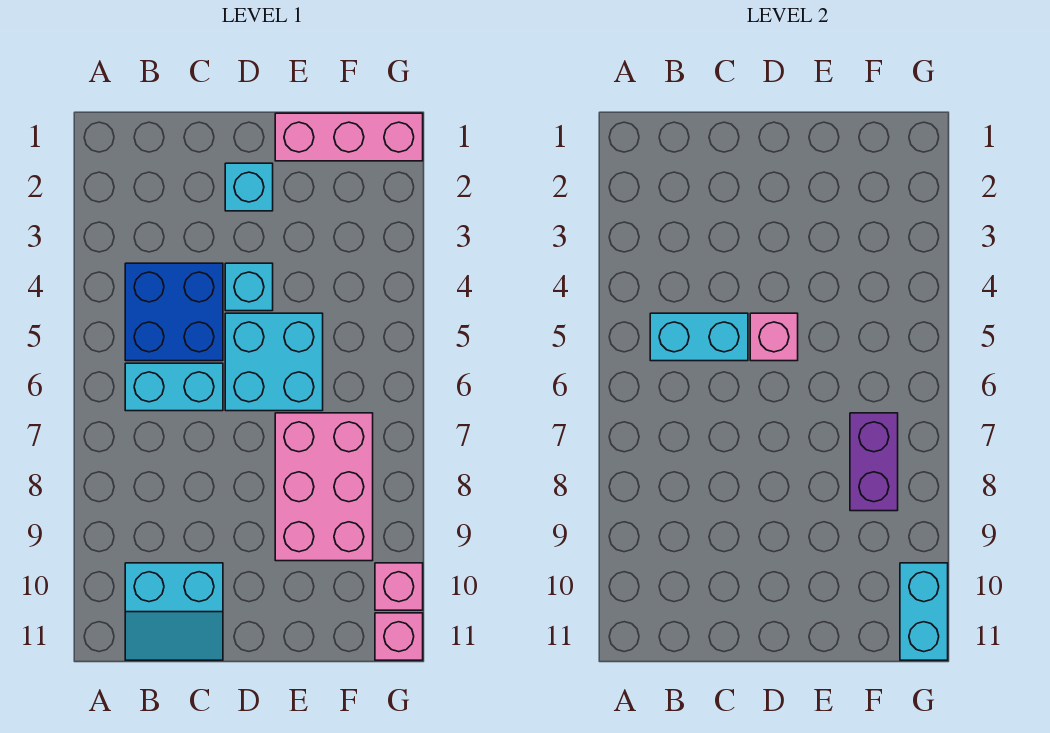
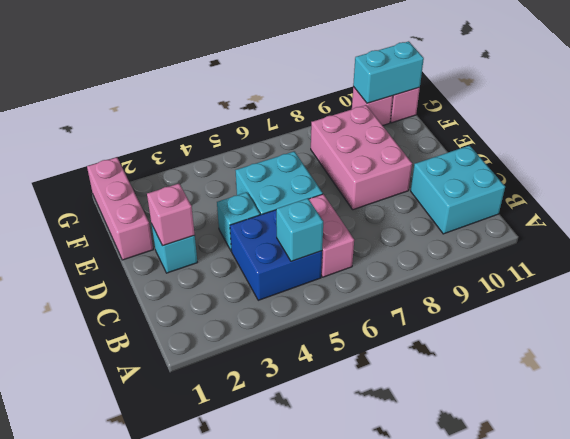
cyan brick B5:C5 level 2 -> cyan brick B5 level 2
cyan brick B6:C6 level 1 -> pink brick B6:C6 level 1
cyan slope B10:C11 level 1 top 10 -> cyan brick B10:C11 level 1
pink brick D5 level 2 -> pink brick D2 level 2
pink brick E7:F9 level 1 -> pink brick D8:F9 level 1
purple brick F7:F8 level 2 -> none

